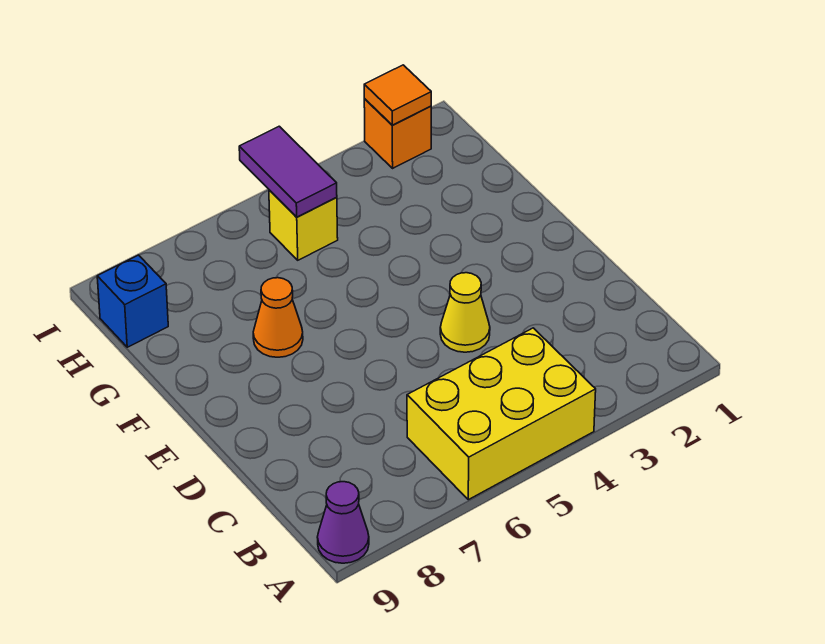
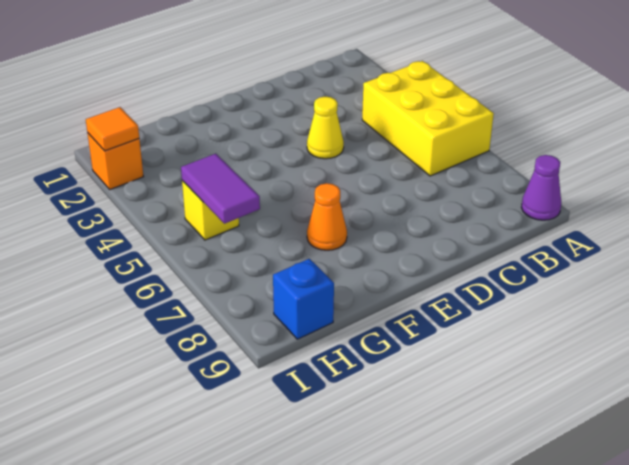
purple tile H5:I5 level 2 -> purple tile H5:H6 level 2

